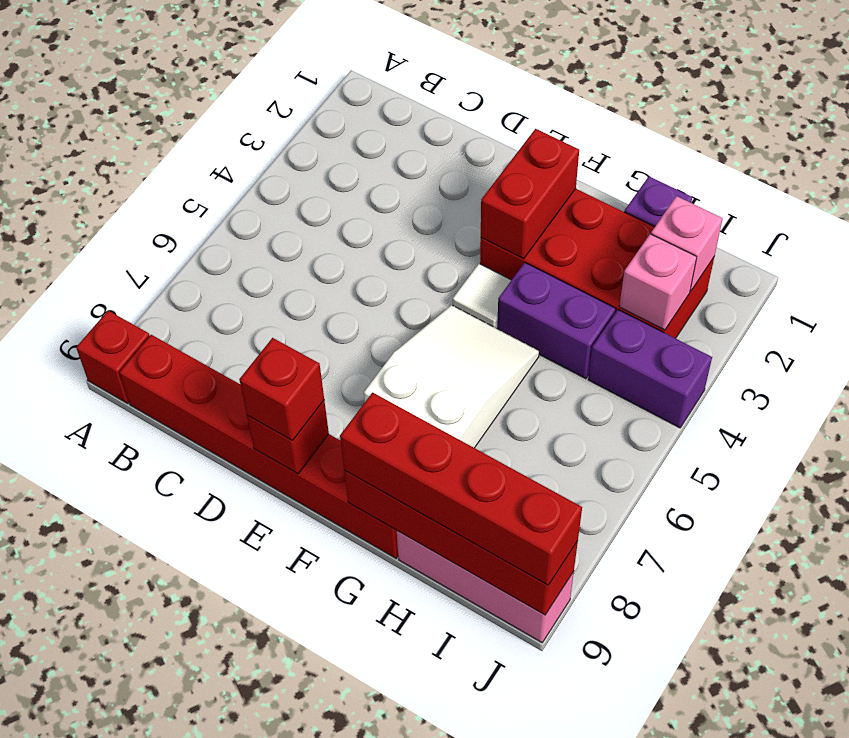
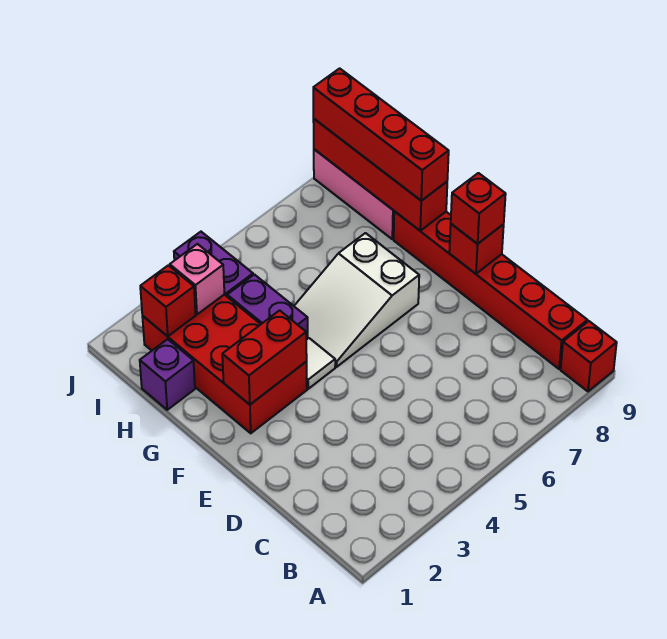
pink brick I2 level 2 -> red brick I2 level 2

